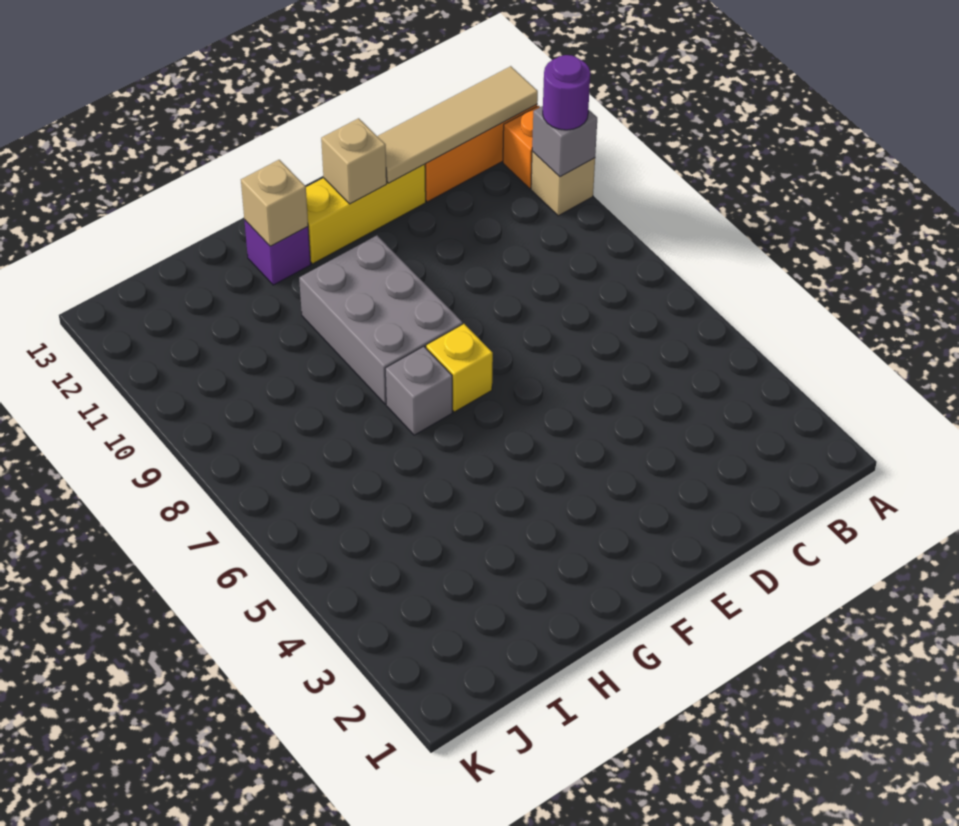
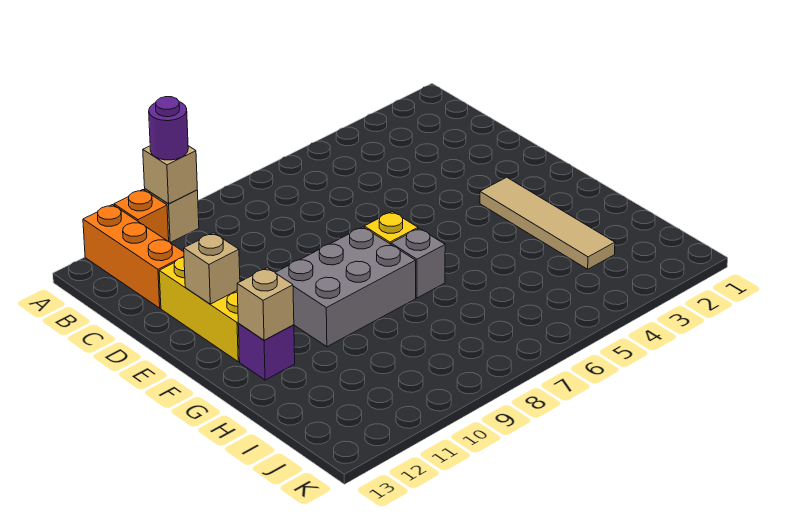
grey brick A10 level 2 -> tan brick A10 level 2
tan tile A12:D12 level 2 -> tan tile F3:I3 level 1

